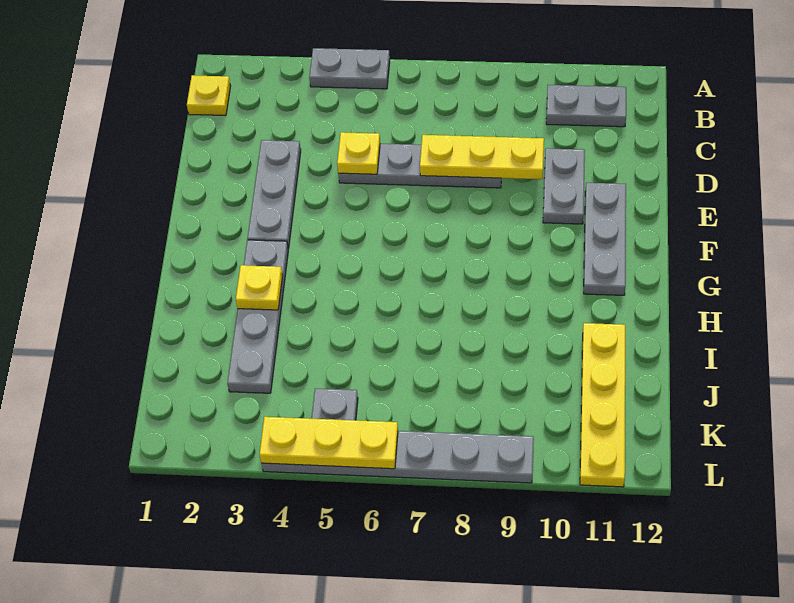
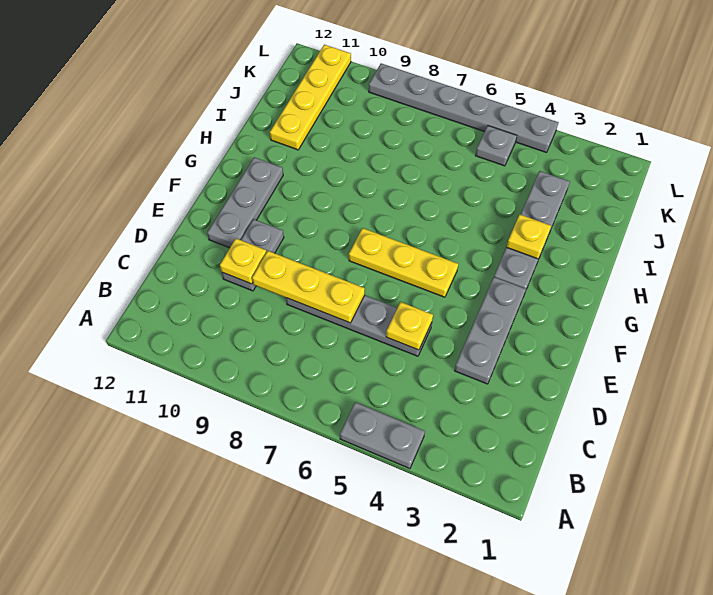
yellow plate B1 level 1 -> yellow plate D10 level 2
grey plate B10:B11 level 1 -> none
yellow plate L4:L6 level 2 -> yellow plate F5:F7 level 1

